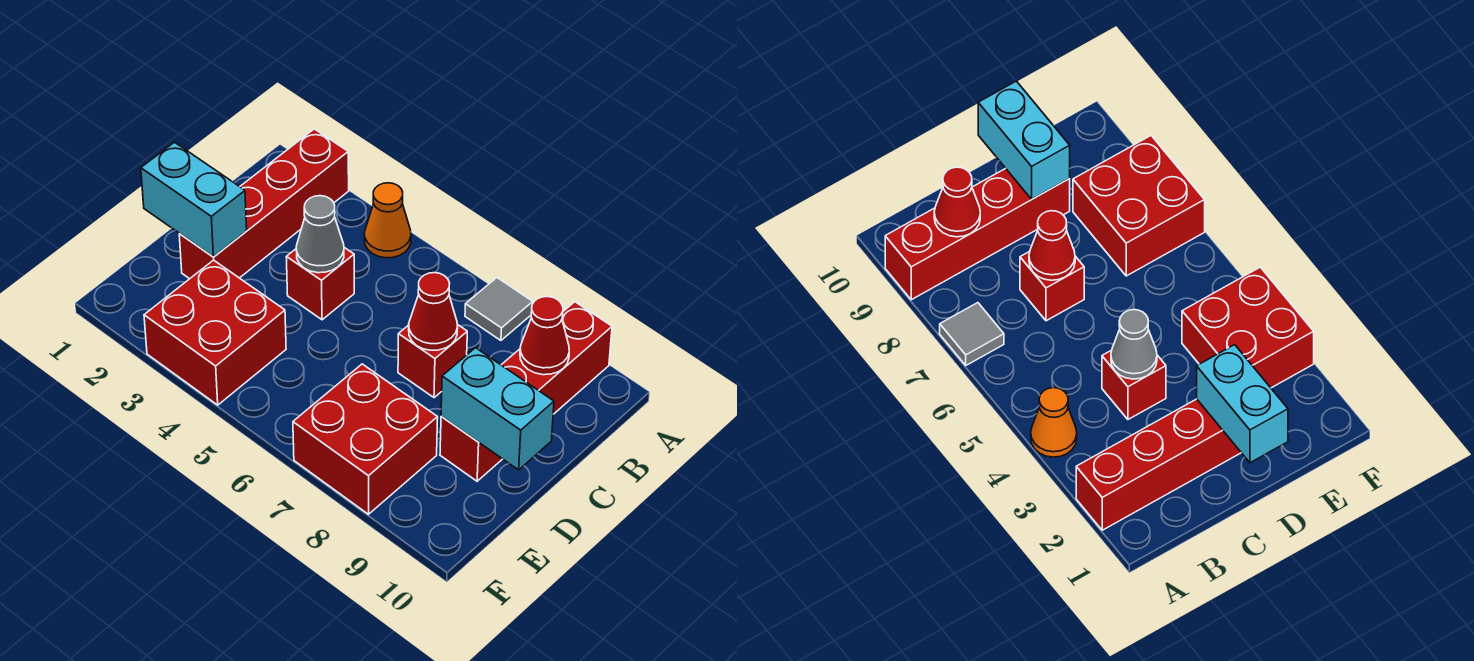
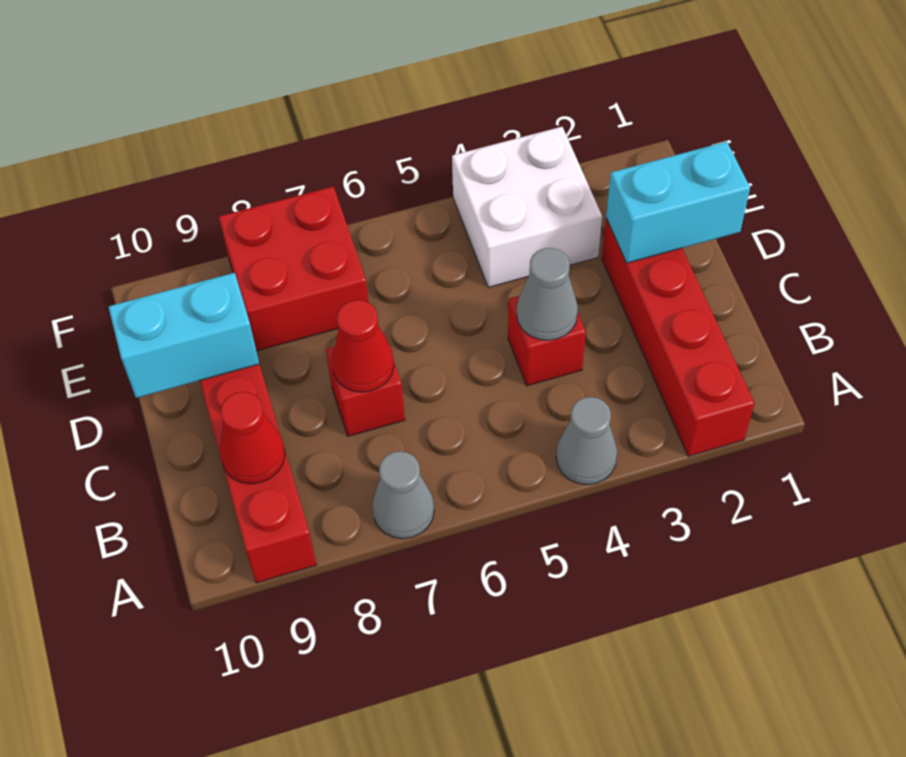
orange cone A4 level 1 -> grey cone A4 level 1
grey tile A7 level 1 -> grey cone A7 level 1
red brick E3:F4 level 1 -> white brick E3:F4 level 1

